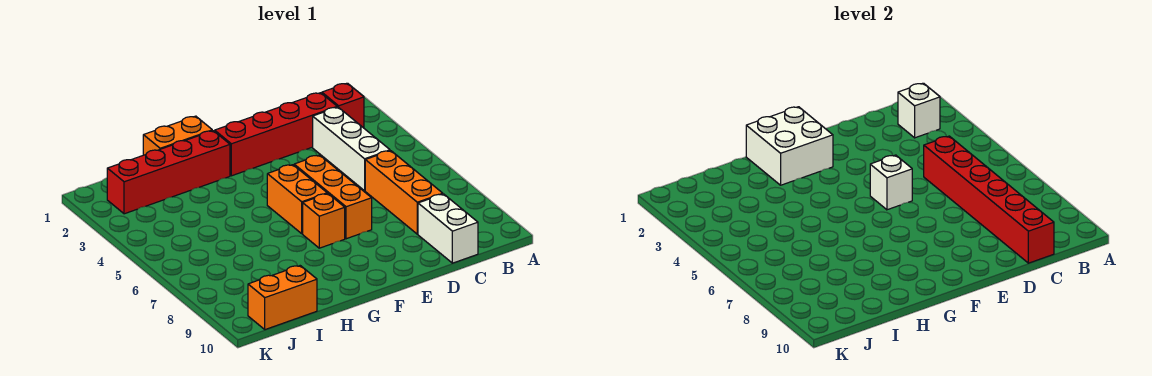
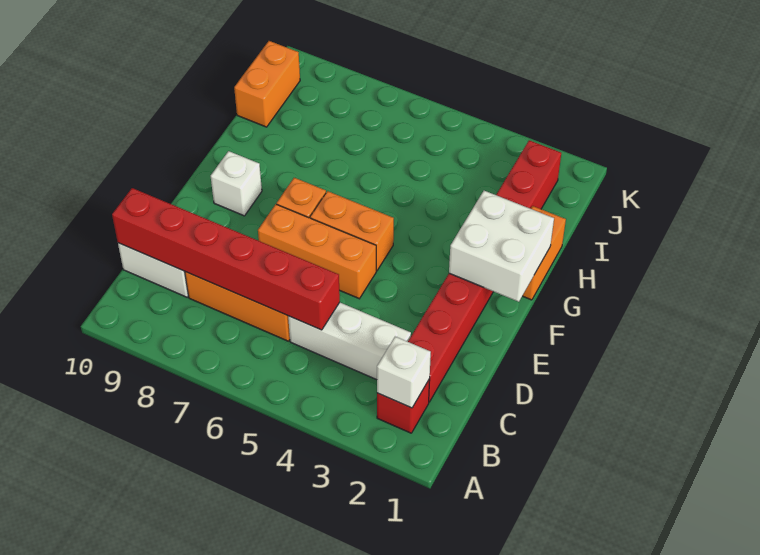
white brick E5 level 2 -> white brick F9 level 1

